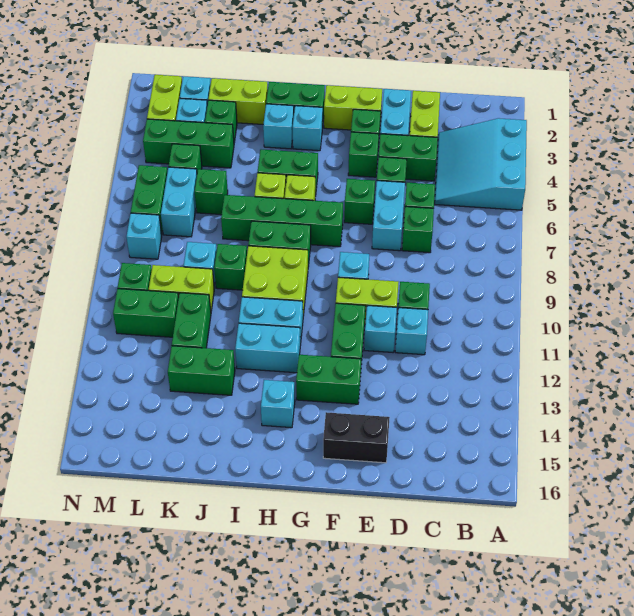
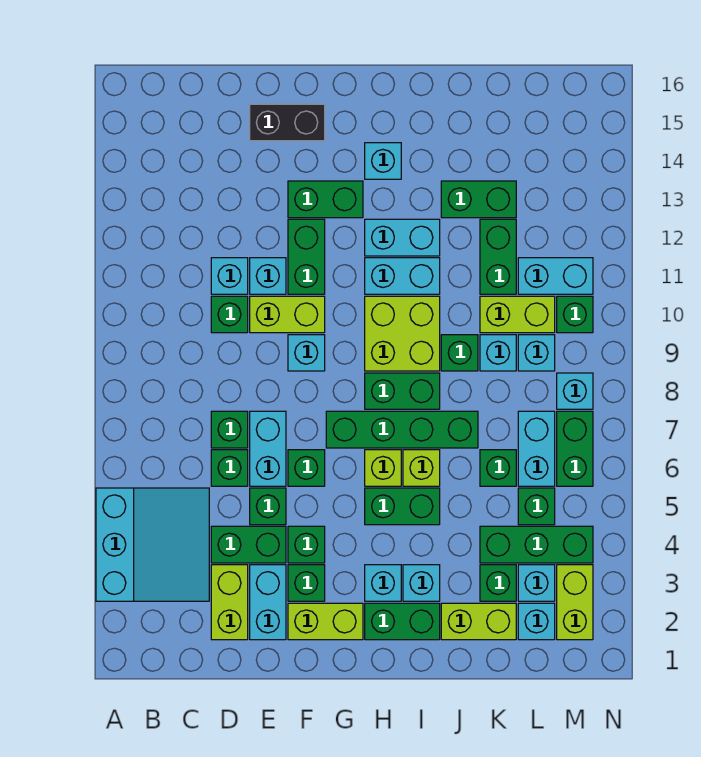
none -> cyan brick L9 level 1
green brick L11:M11 level 1 -> cyan brick L11:M11 level 1

